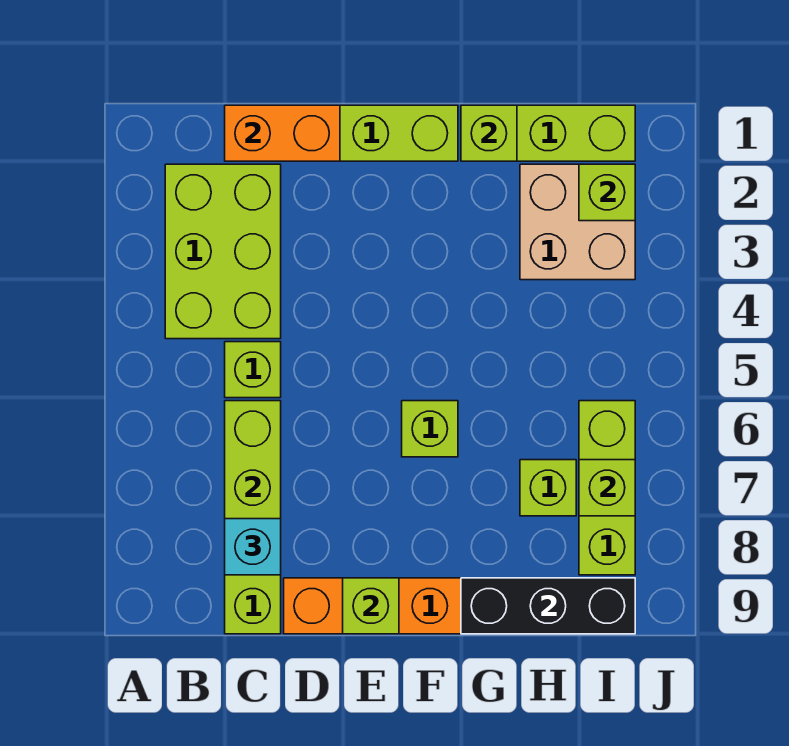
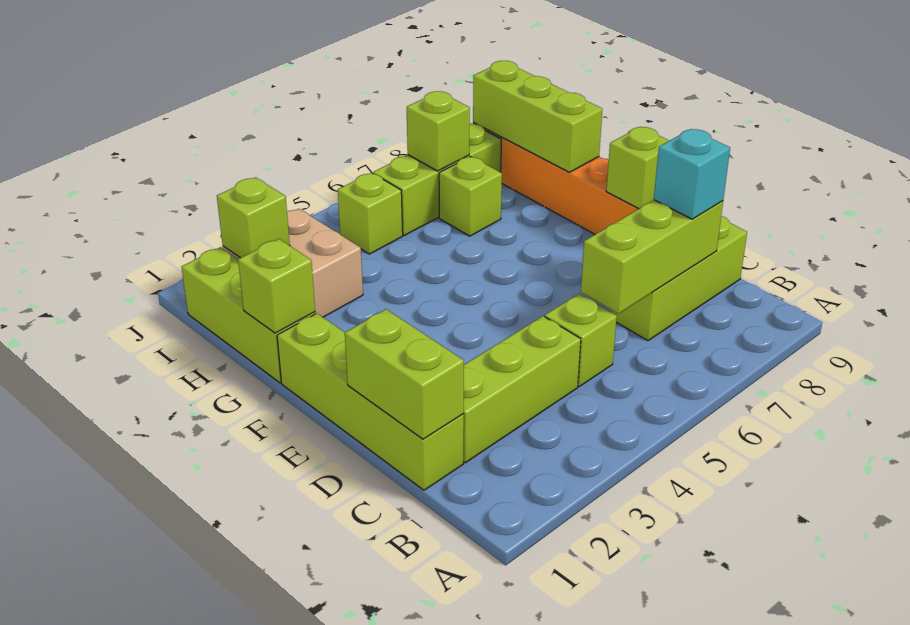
lime brick B2:C4 level 1 -> lime brick C2:C4 level 1
orange brick C1:D1 level 2 -> lime brick C1:D1 level 2
lime brick F6 level 1 -> lime brick I5 level 1
black brick G9:I9 level 2 -> lime brick G9:I9 level 2

